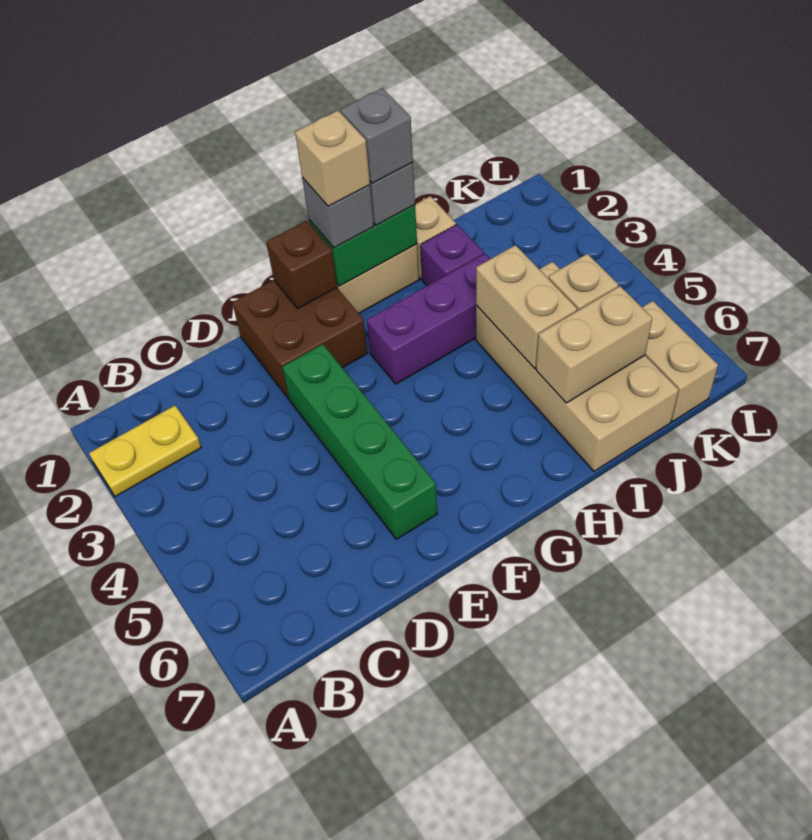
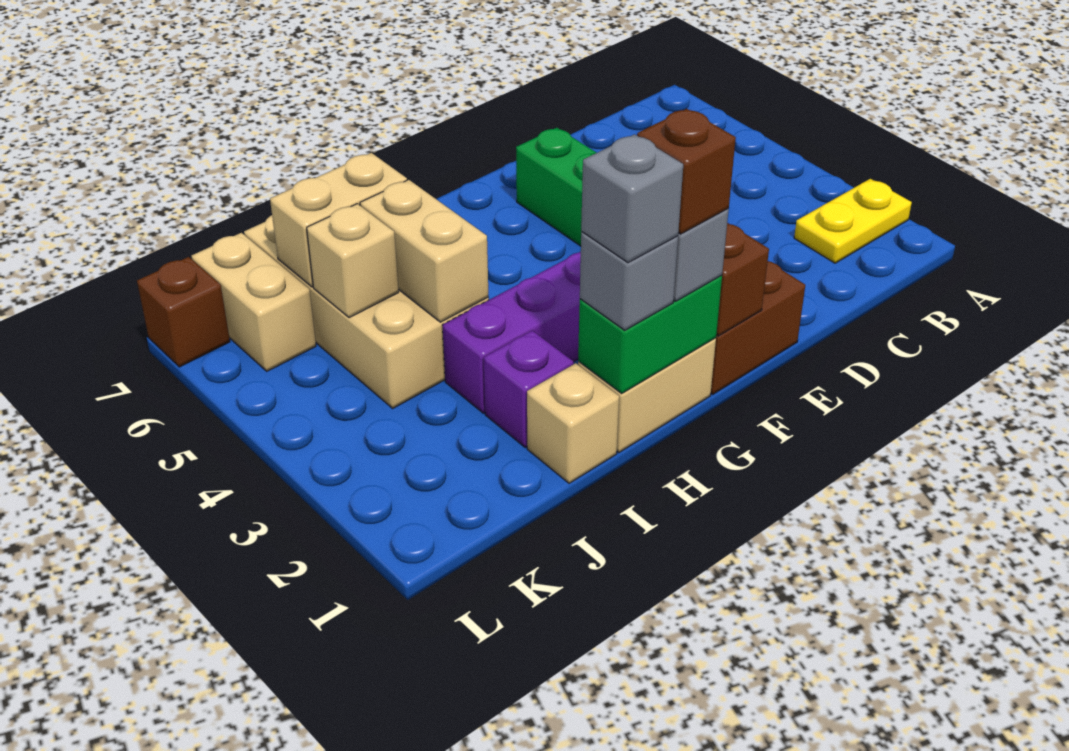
tan brick G1 level 4 -> brown brick G1 level 4
none -> brown brick L7 level 1

